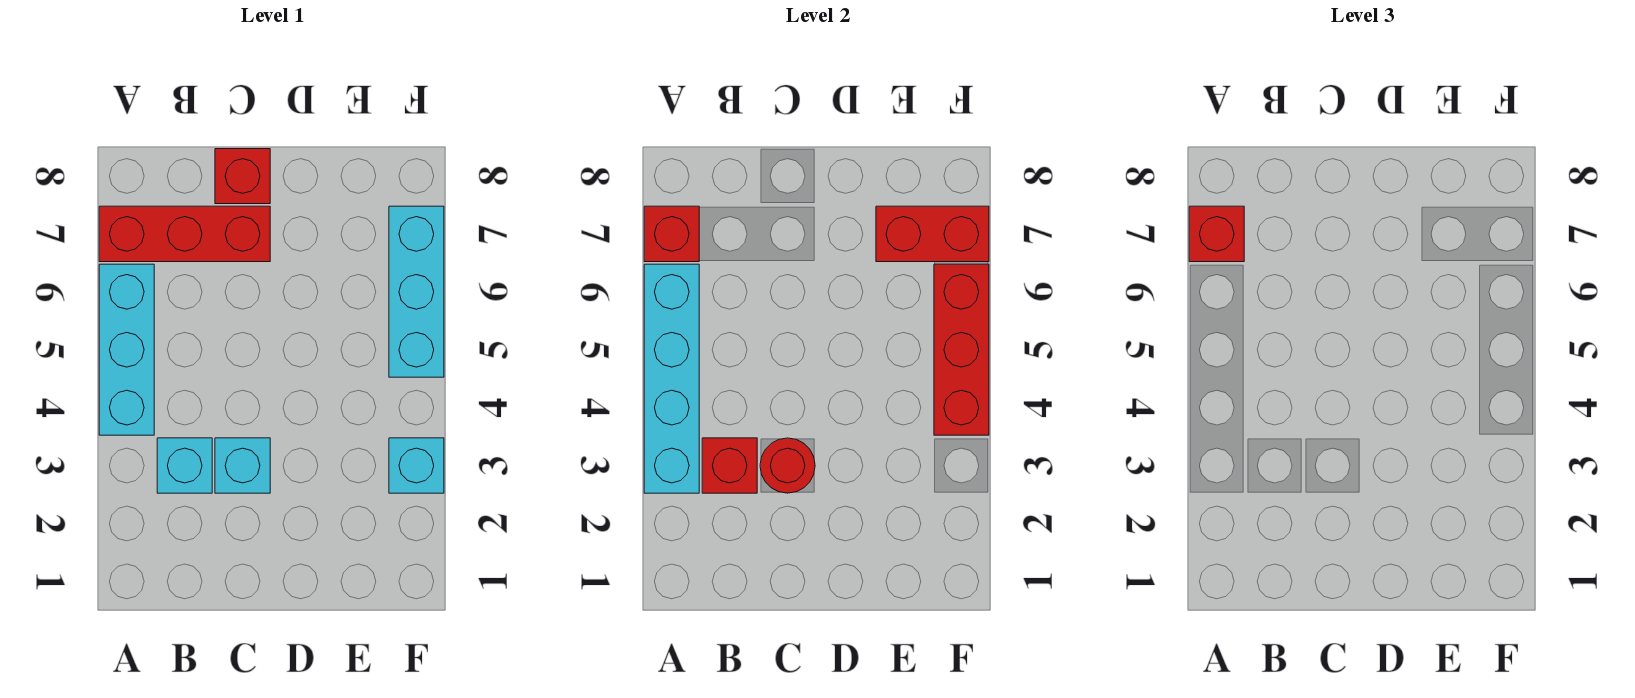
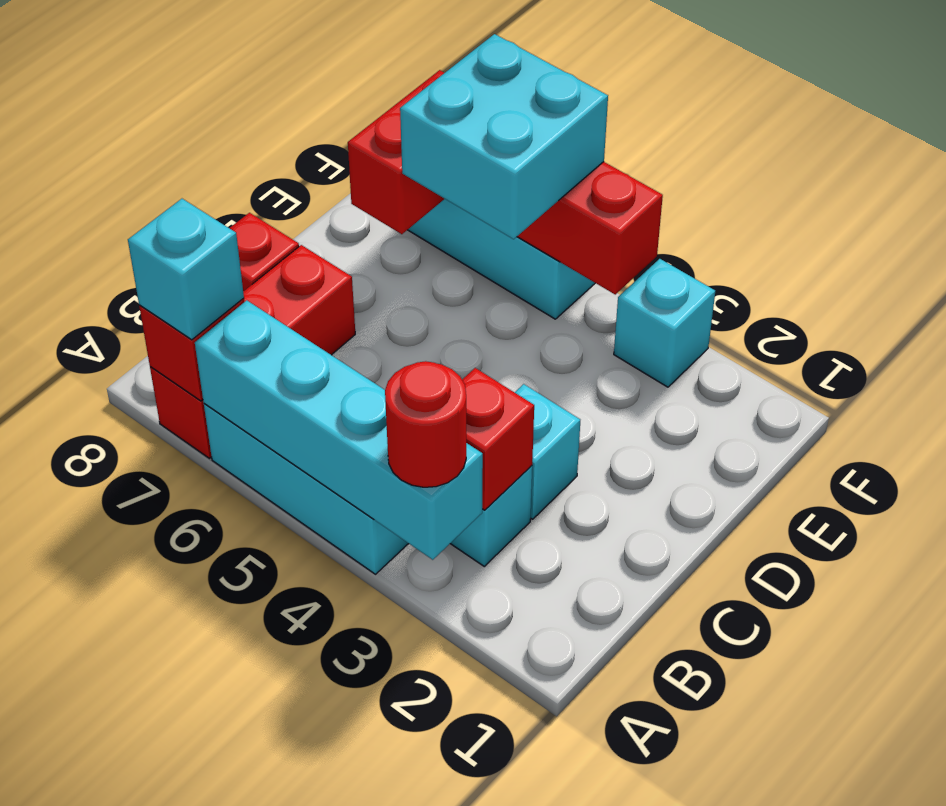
red brick A7 level 3 -> cyan brick A7 level 3
red round brick C3 level 2 -> red round brick A3 level 3
none -> cyan brick E5:F6 level 3

